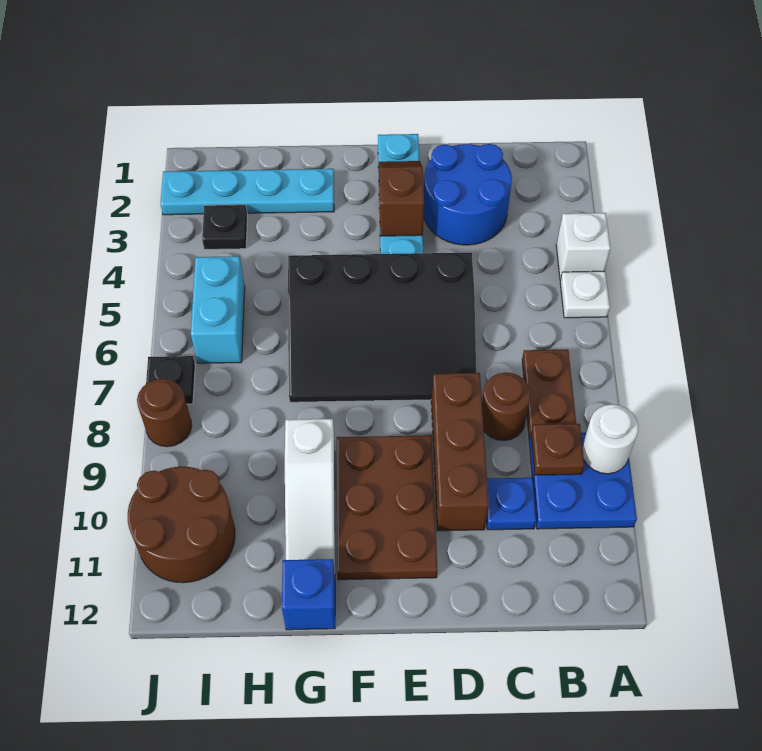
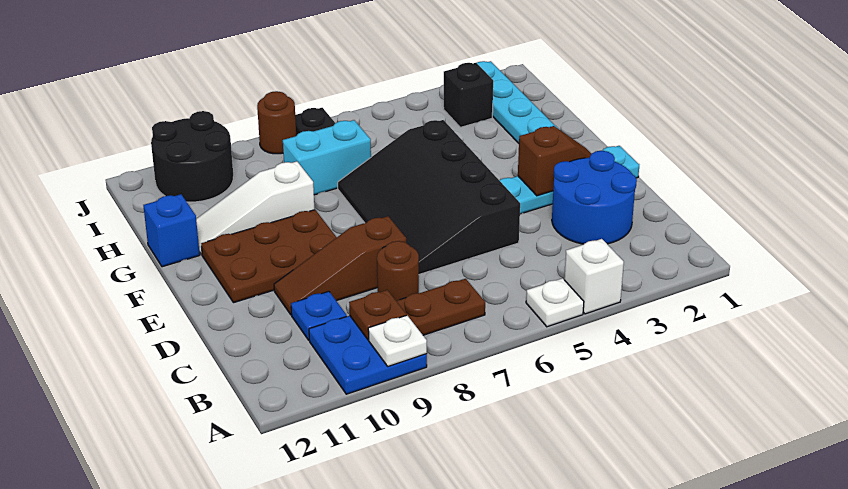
white round brick A9 level 2 -> white plate A9 level 2
brown brick D8:D10 level 1 -> brown slope D8:D10 level 1 top 8
black plate I3 level 1 -> black brick I3 level 1
cyan brick I5:I6 level 1 -> cyan brick H7:H8 level 1
brown round brick I10:J11 level 1 -> black round brick I10:J11 level 1

